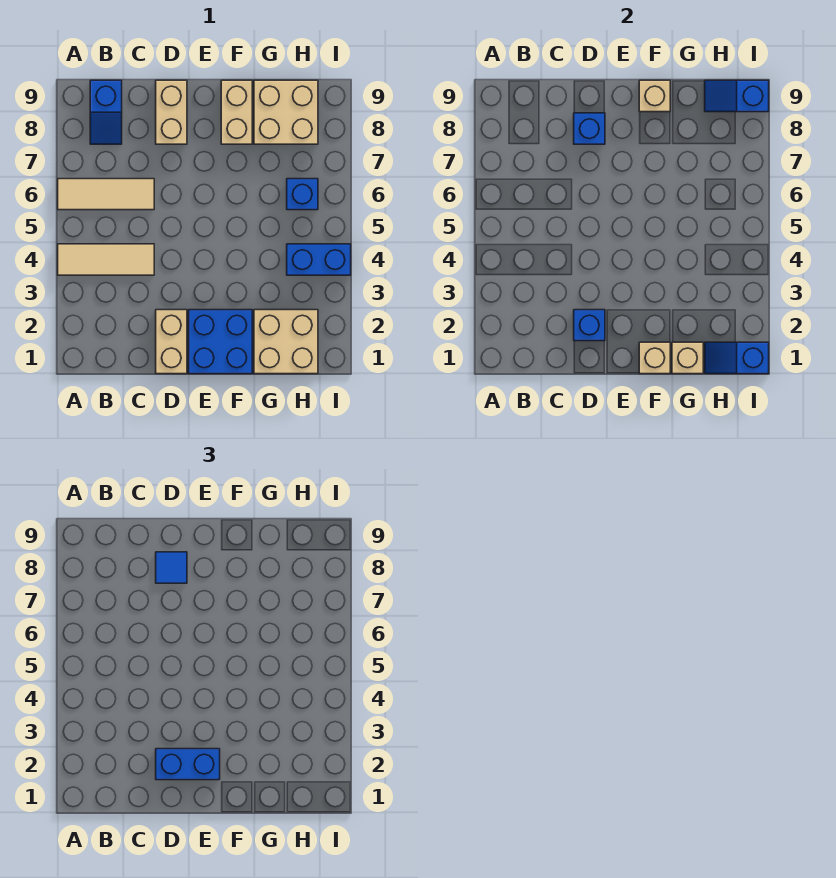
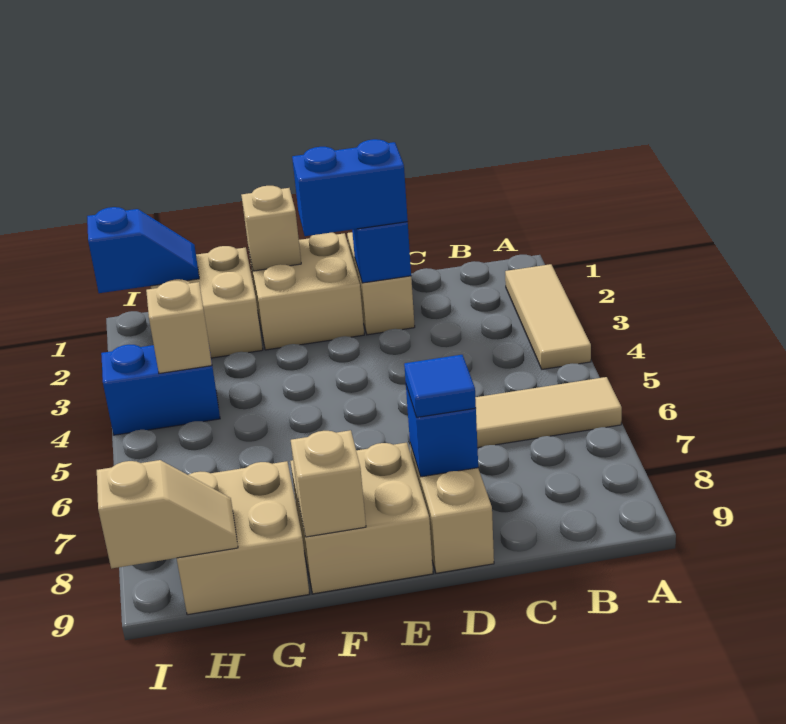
tan tile A4:C4 level 1 -> tan tile A2:A4 level 1
blue slope B8:B9 level 1 top 9 -> none
blue brick E1:F2 level 1 -> tan brick E1:F2 level 1
tan brick F8:F9 level 1 -> tan brick E8:F9 level 1
tan brick G1 level 2 -> tan brick H4 level 2
blue brick H6 level 1 -> none
blue slope H9:I9 level 2 top I -> tan slope H9:I9 level 2 top I

